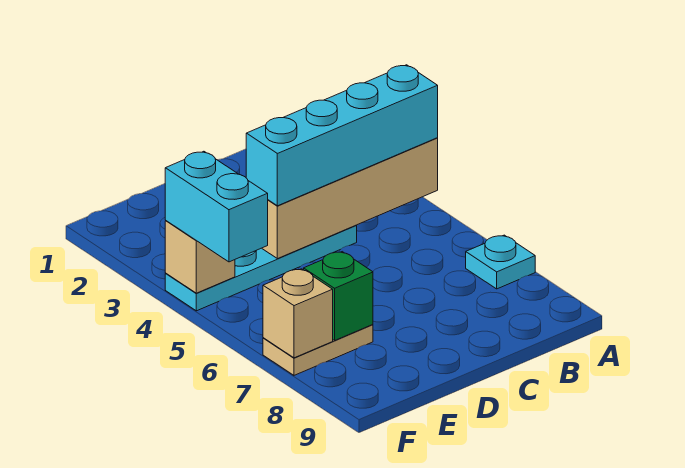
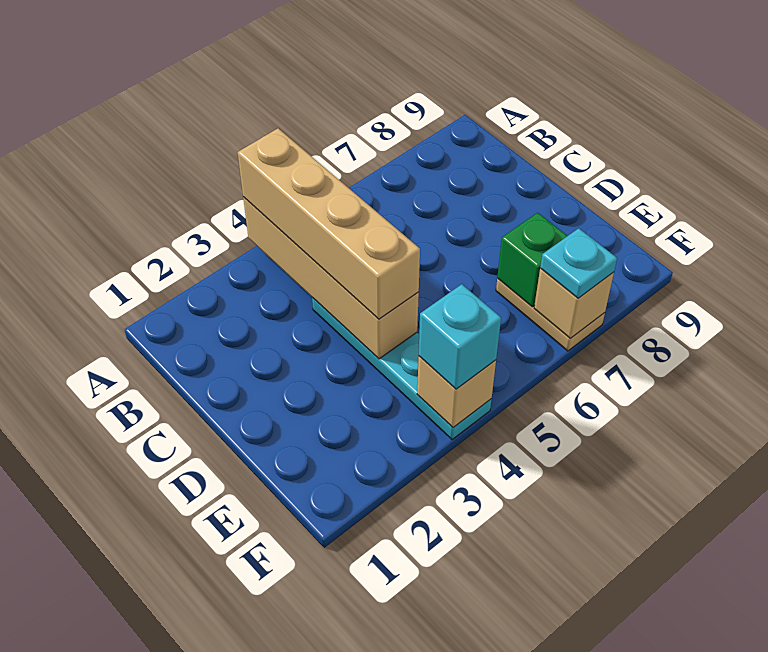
cyan brick A4:D4 level 3 -> tan brick A4:D4 level 3
cyan plate A7 level 1 -> cyan plate F7 level 3
cyan brick F4:F5 level 3 -> cyan brick F4 level 3

